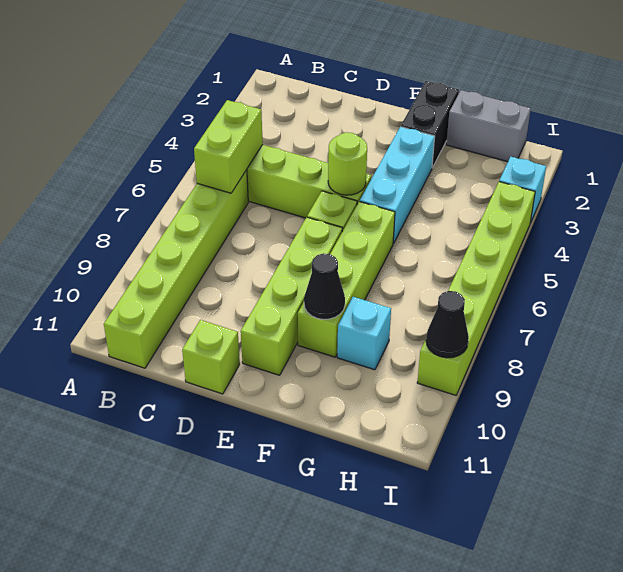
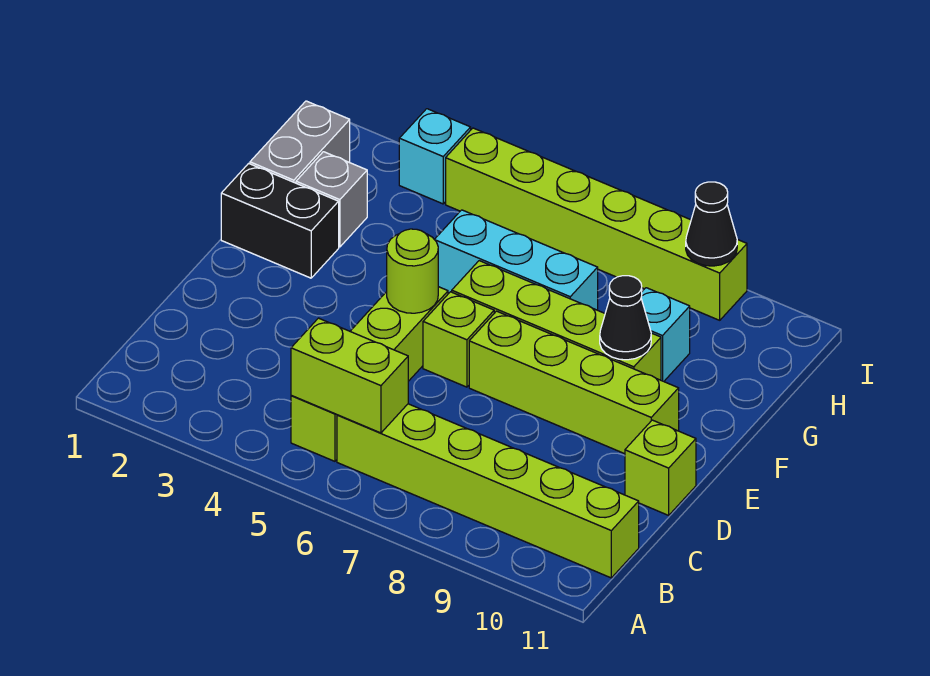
cyan brick F3:F5 level 1 -> cyan brick G5:G7 level 1
none -> grey brick G2 level 1

